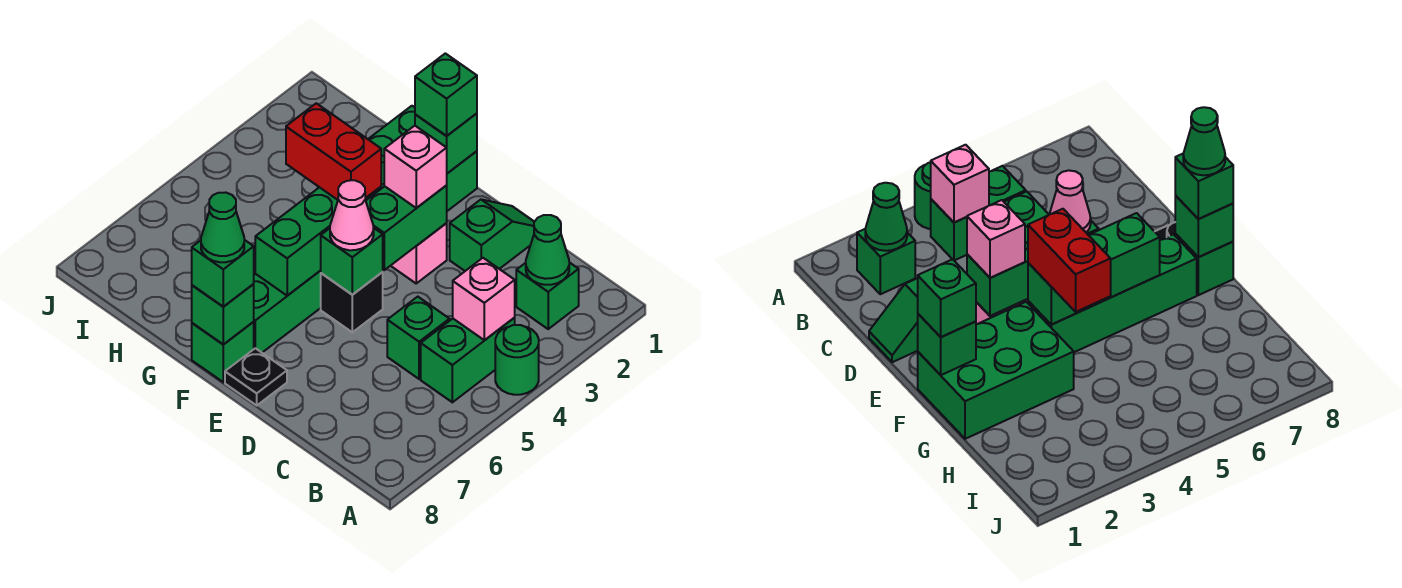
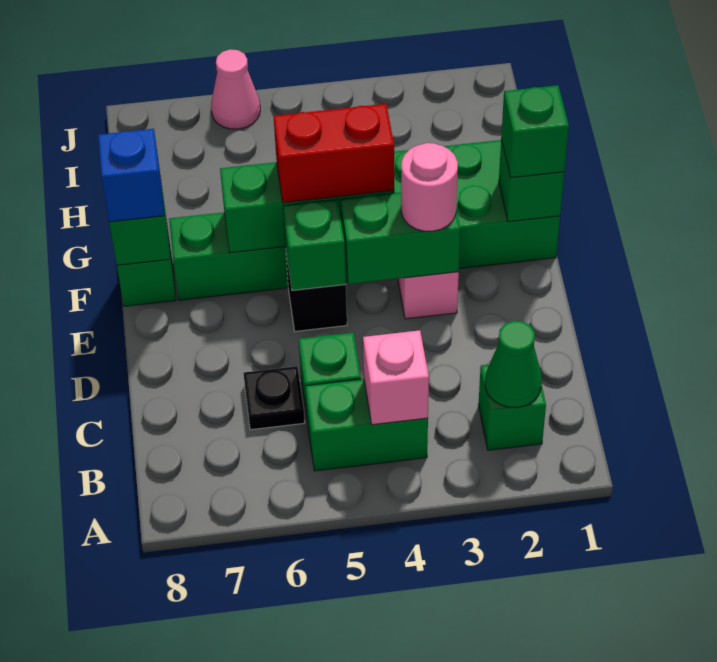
green round brick A4 level 1 -> none
green slope D1:D2 level 1 top 2 -> none
pink brick E3 level 3 -> pink round brick E3 level 3
pink cone E5 level 3 -> pink cone J6 level 1
black plate E8 level 1 -> black plate C6 level 1
red brick F4:G4 level 3 -> red brick F4:F5 level 3
green brick F8 level 3 -> blue brick F8 level 3
green cone F8 level 4 -> none

